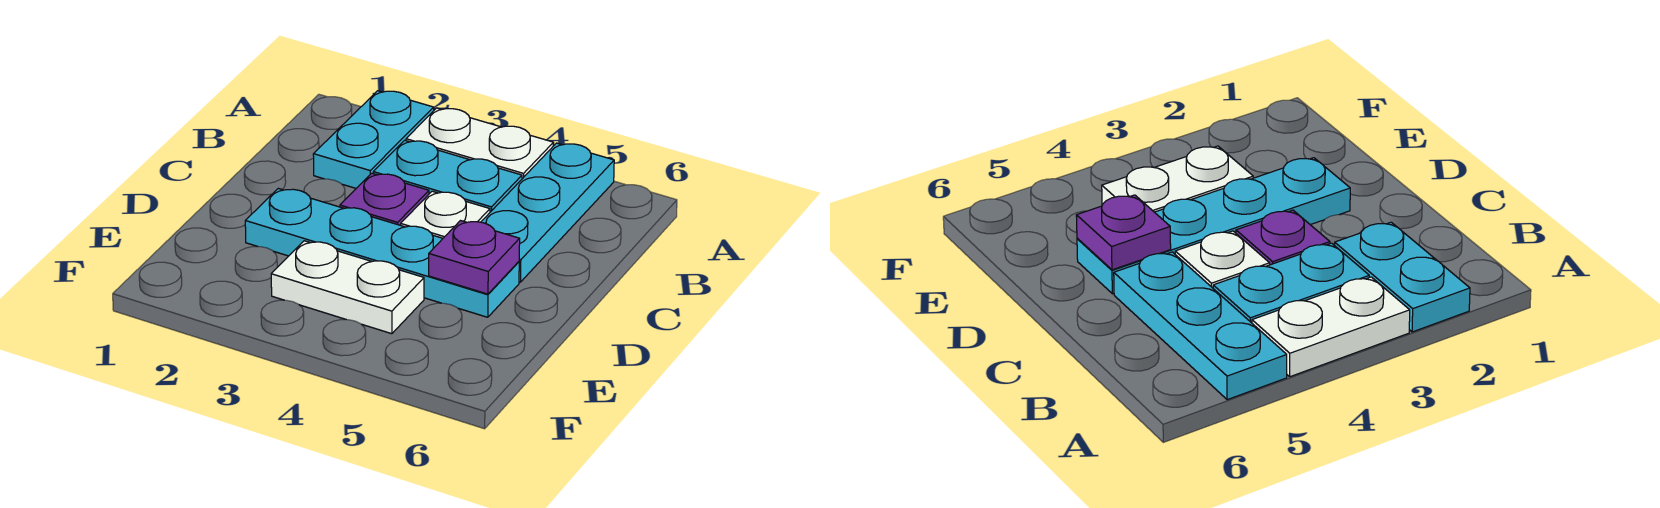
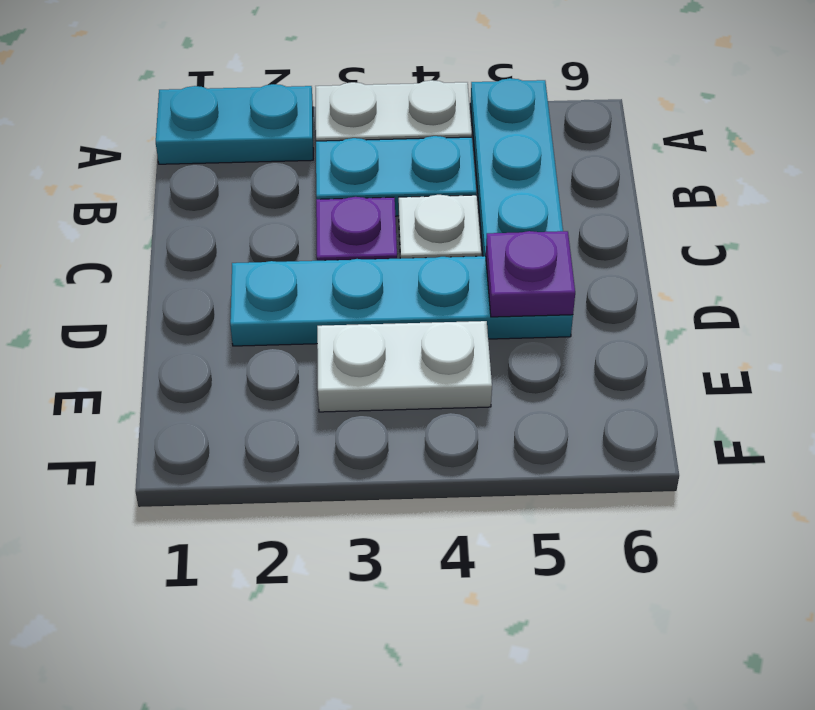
cyan plate A2:B2 level 1 -> cyan plate A1:A2 level 1

